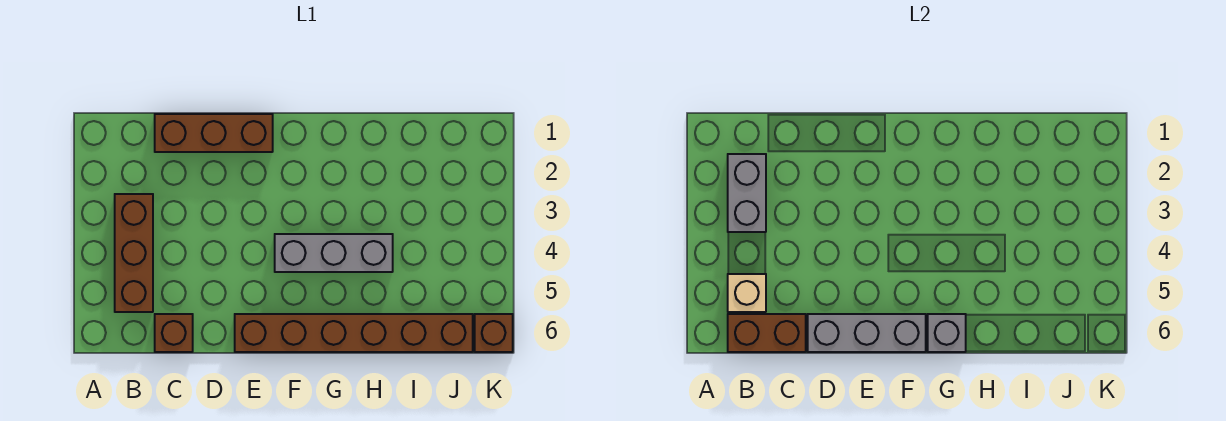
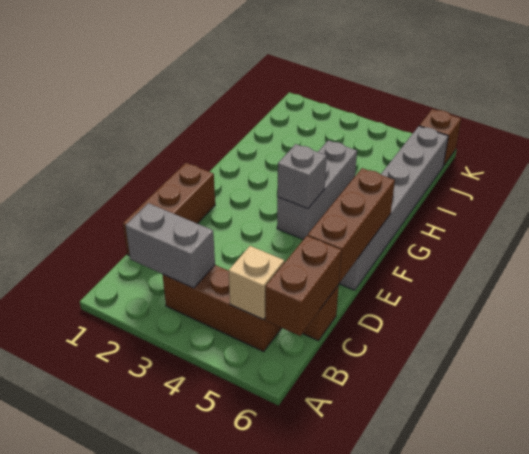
grey brick D6:F6 level 2 -> brown brick D6:F6 level 2
brown brick E6:J6 level 1 -> grey brick E6:J6 level 1
grey brick G6 level 2 -> grey brick F4 level 2

